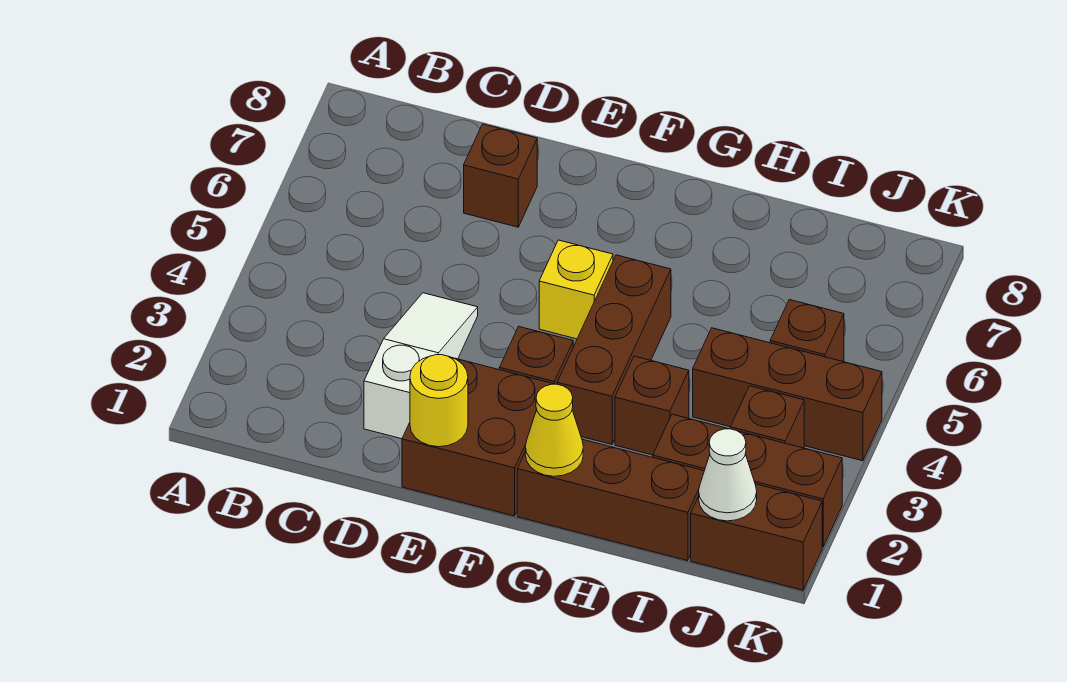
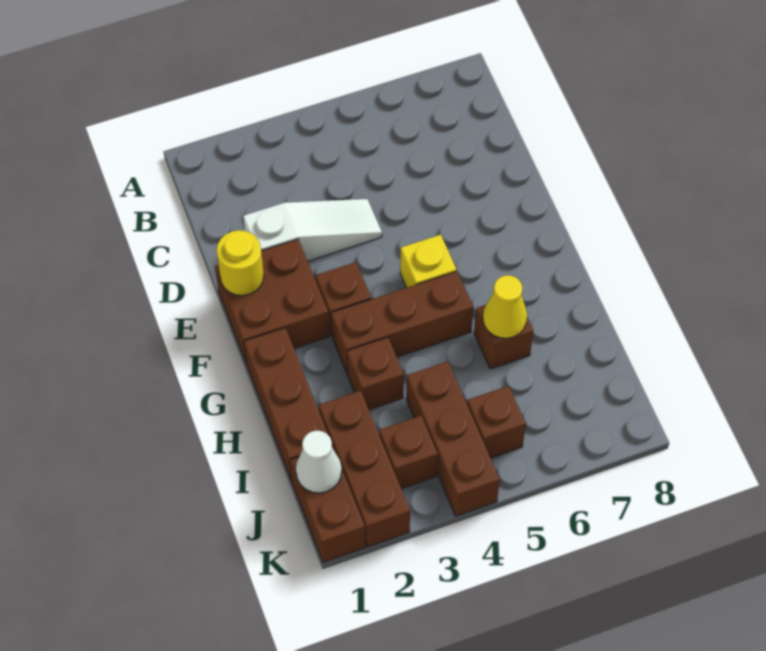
brown brick D7 level 1 -> brown brick H6 level 1
yellow cone G1 level 2 -> yellow cone H6 level 2

